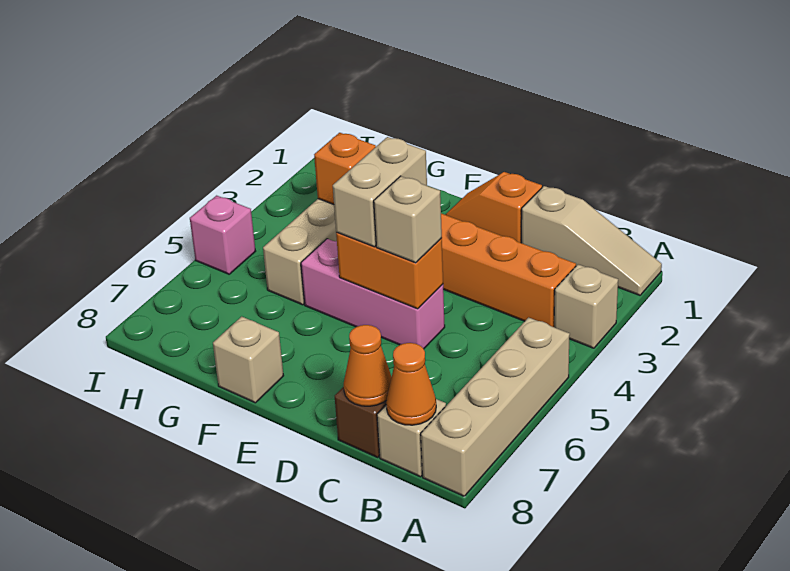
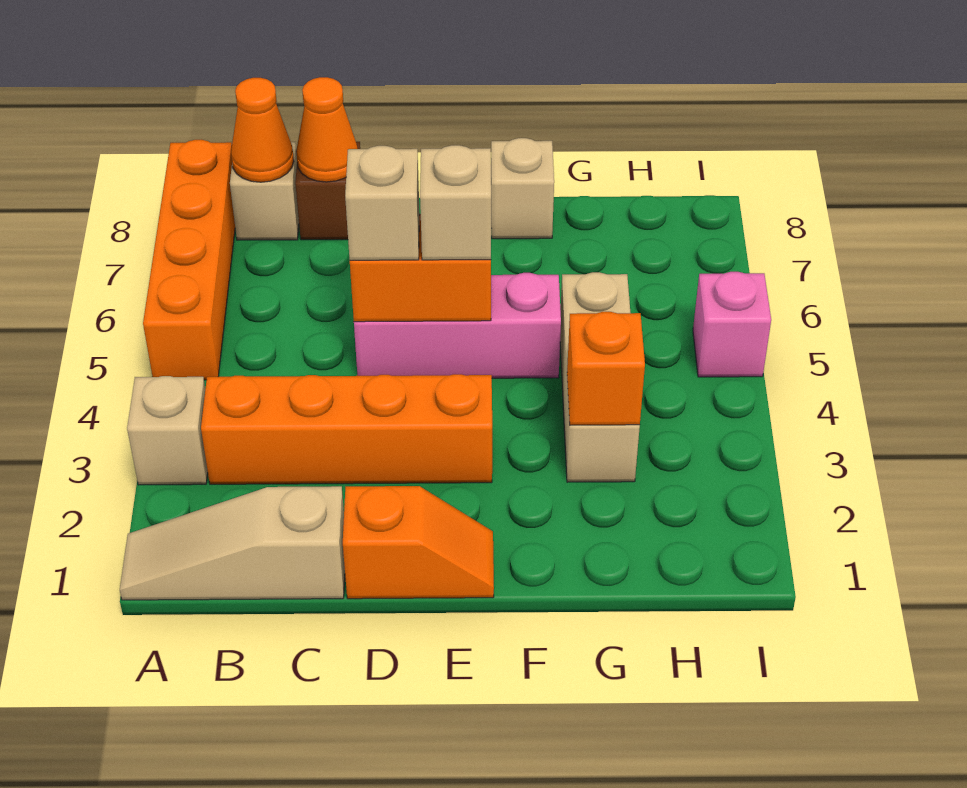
tan brick A5:A8 level 1 -> orange brick A5:A8 level 1
tan brick E4:E5 level 3 -> tan brick E5 level 3

